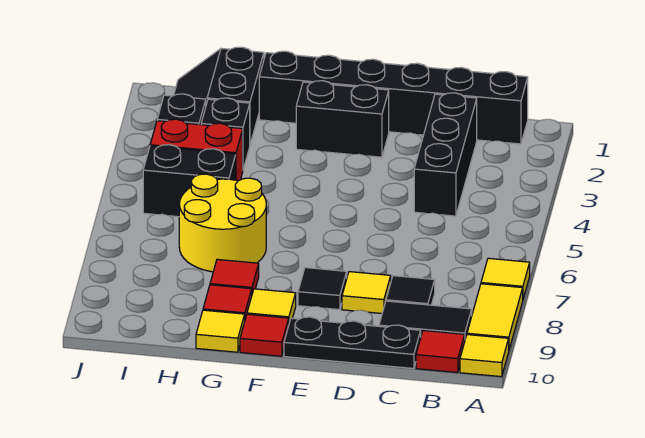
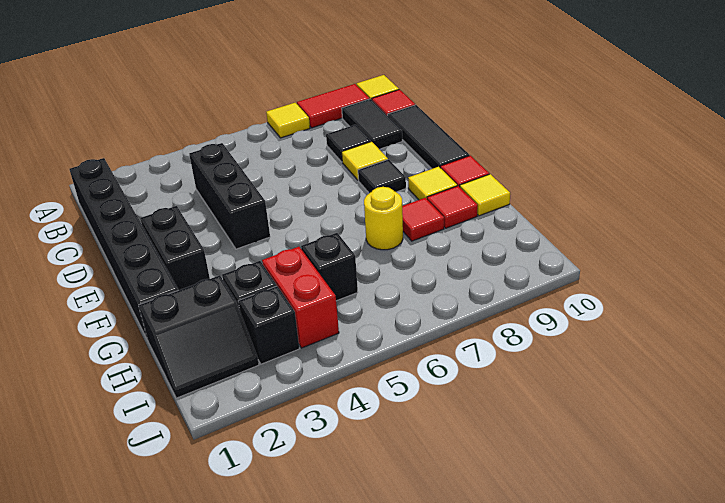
yellow tile A8:A9 level 1 -> red tile A8:A9 level 1
black brick C2:C4 level 1 -> black brick C4:E4 level 1
black plate C10:E10 level 1 -> black tile C10:E10 level 1
yellow round brick G6:H7 level 1 -> yellow round brick G7 level 1
black brick H5:I5 level 1 -> black brick H5 level 1

